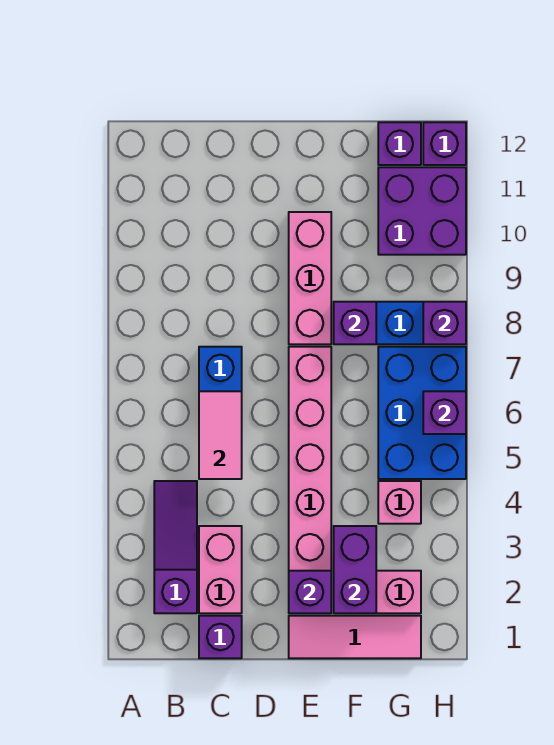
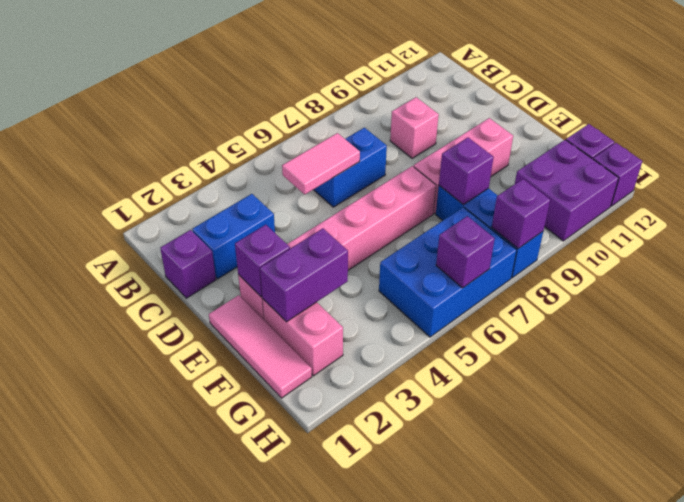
purple slope B2:B4 level 1 top 2 -> none
pink brick C2:C3 level 1 -> blue brick C2:C3 level 1
pink brick G4 level 1 -> pink brick C9 level 1

